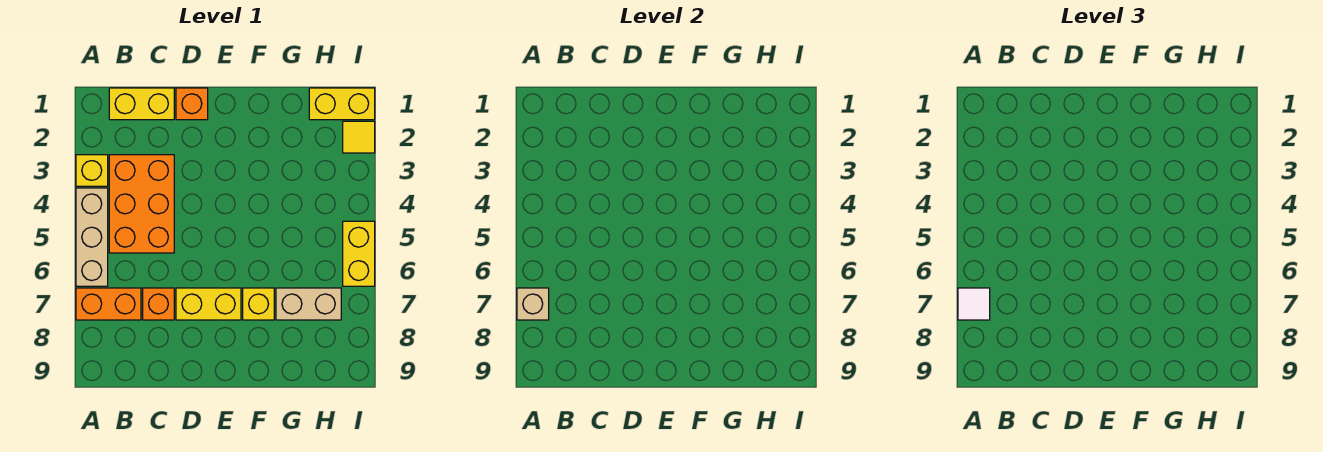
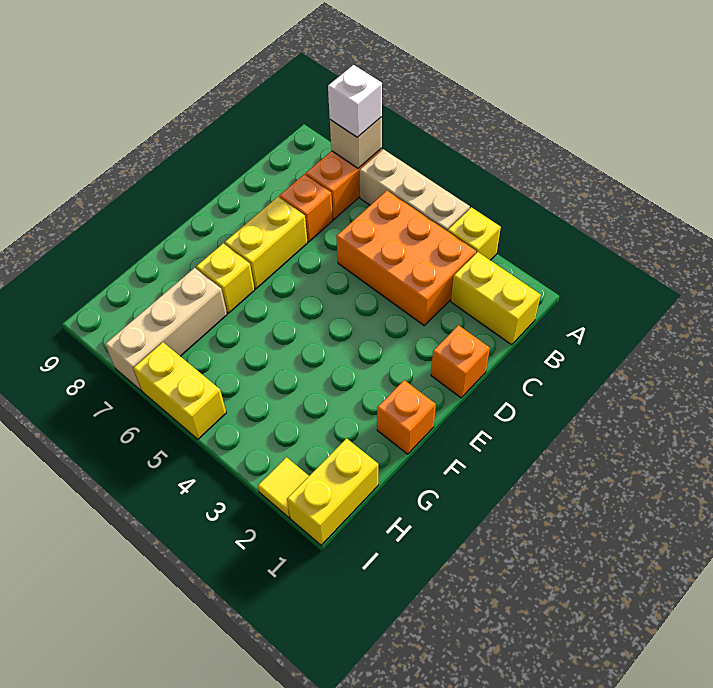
white tile A7 level 3 -> white brick A7 level 3
yellow brick B1:C1 level 1 -> yellow brick B1:B2 level 1
none -> orange brick F1 level 1
tan brick G7:H7 level 1 -> tan brick G7:I7 level 1

